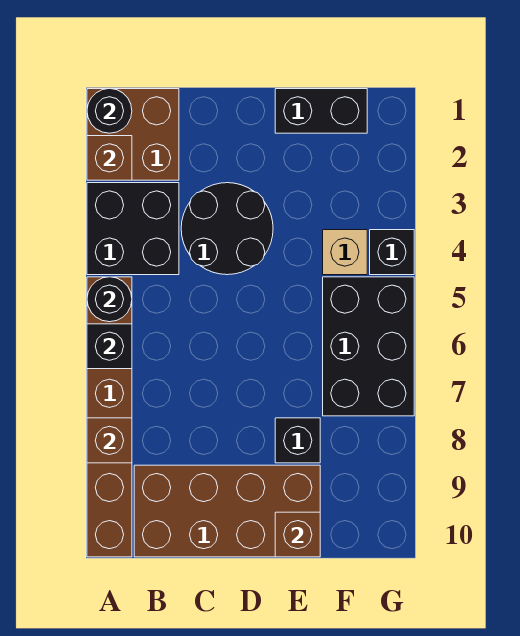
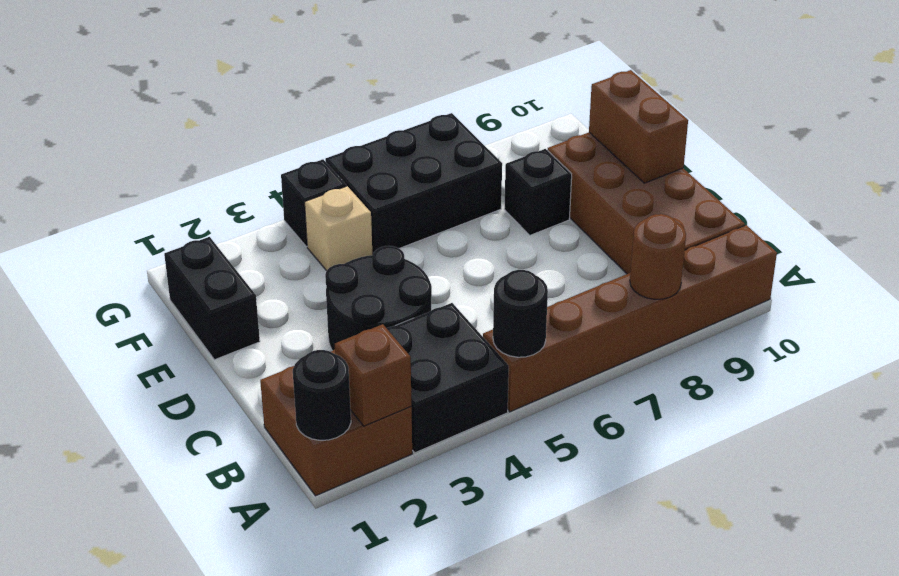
black brick A6 level 2 -> none
brown brick A8 level 2 -> brown round brick A8 level 2
brown brick E10 level 2 -> brown brick D10:E10 level 2

